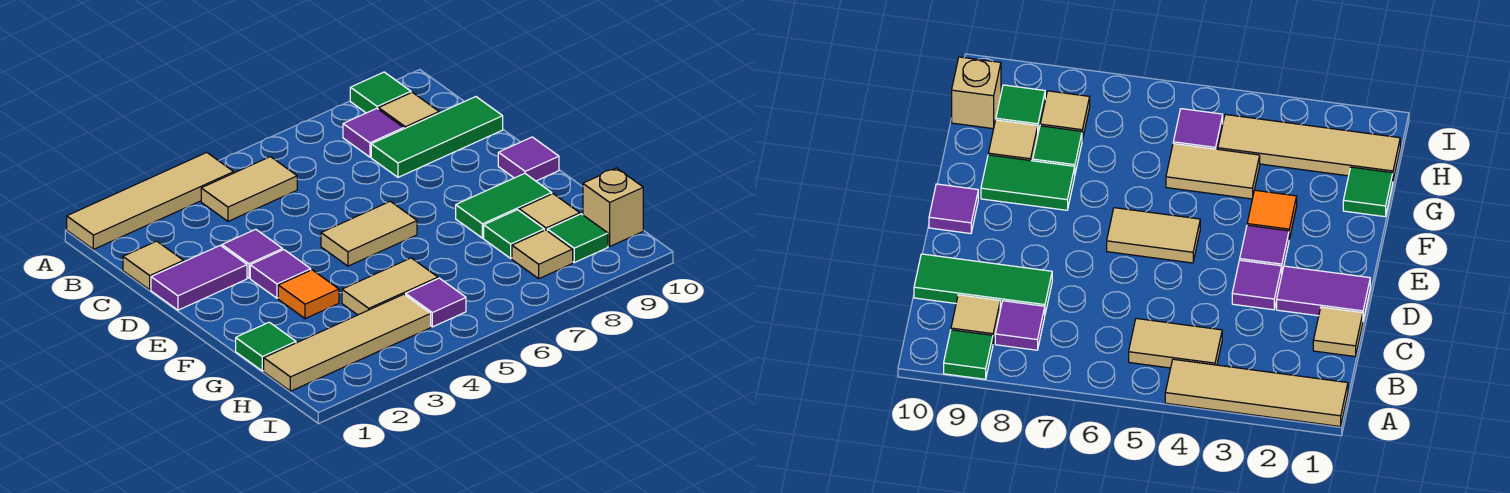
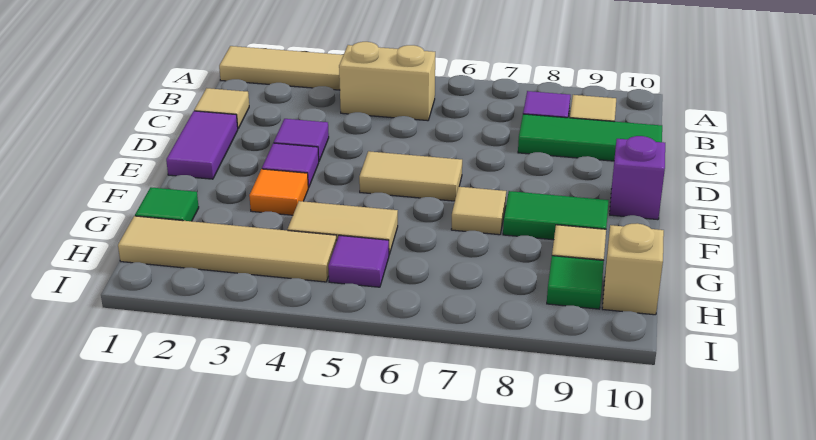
green tile A9 level 1 -> none
tan tile B4:B5 level 1 -> tan brick B4:B5 level 1
purple tile D1:D2 level 1 -> purple tile D1:E1 level 1
purple tile E10 level 1 -> purple brick E10 level 1
green tile G8 level 1 -> none
tan tile H8 level 1 -> tan tile F7 level 1

